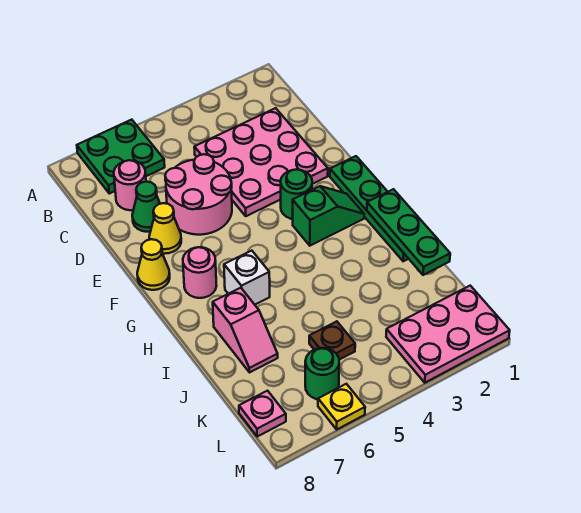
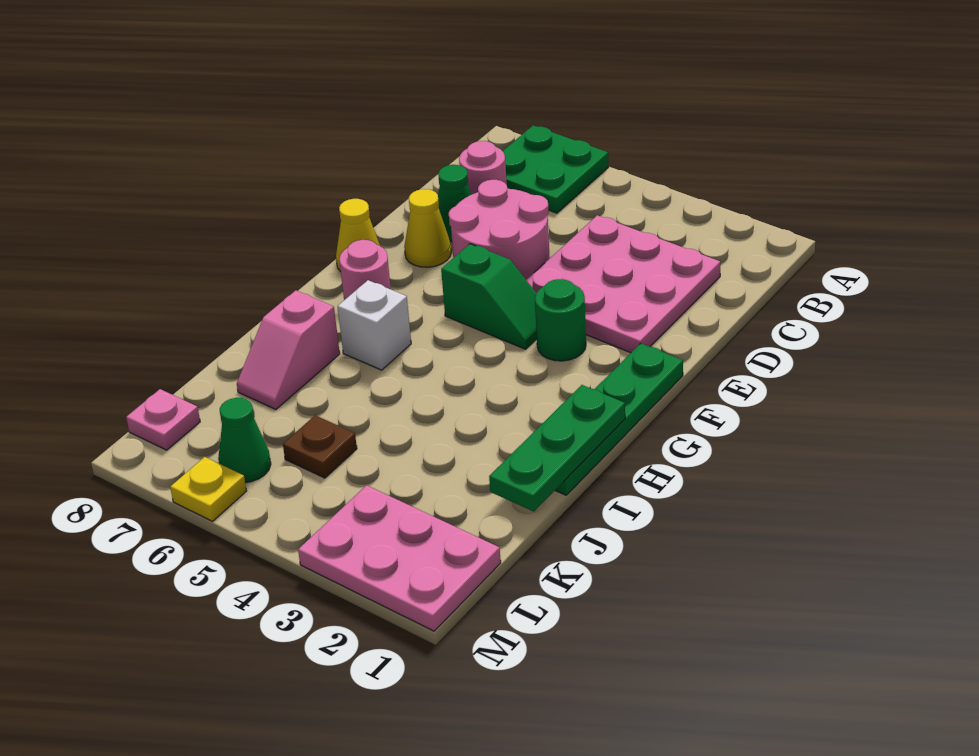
green slope G2:G3 level 1 top 3 -> green slope F4:F5 level 1 top 5
green round brick L6 level 1 -> green cone L6 level 1

